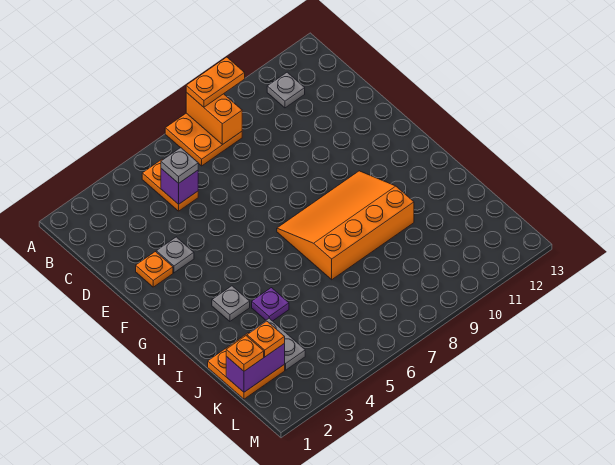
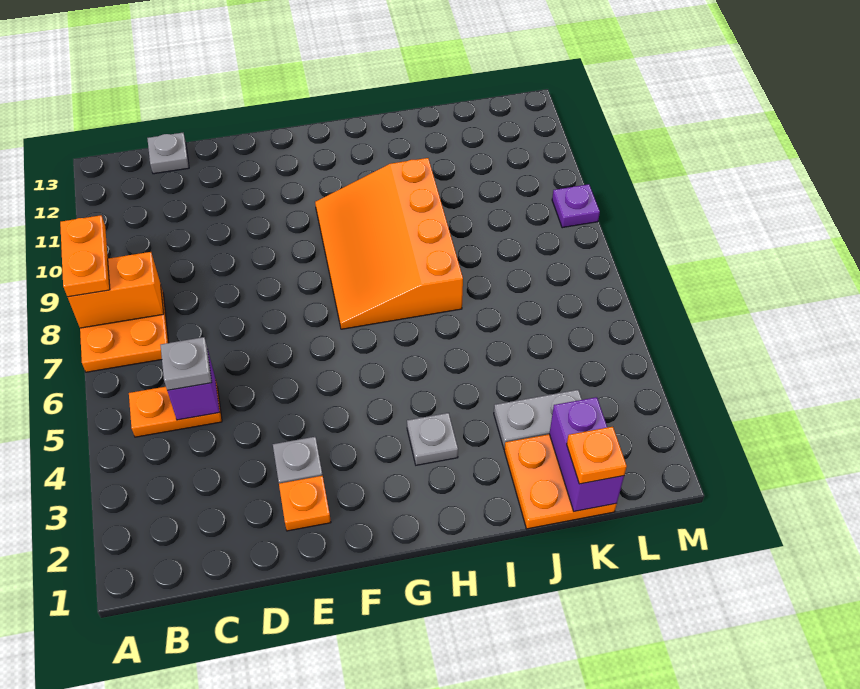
grey plate B11 level 1 -> grey plate C13 level 1
purple plate I4 level 1 -> purple plate M9 level 1
orange plate K2 level 3 -> none

